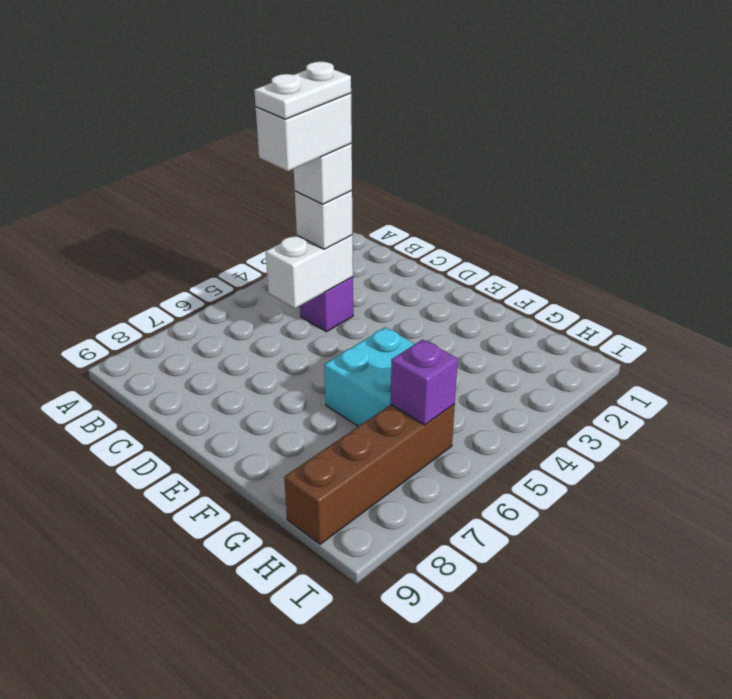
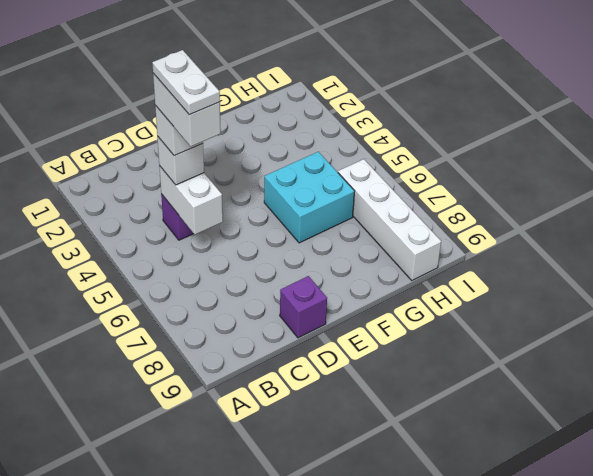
brown brick H6:H9 level 1 -> white brick H6:H9 level 1
purple brick H6 level 2 -> purple brick D9 level 1

